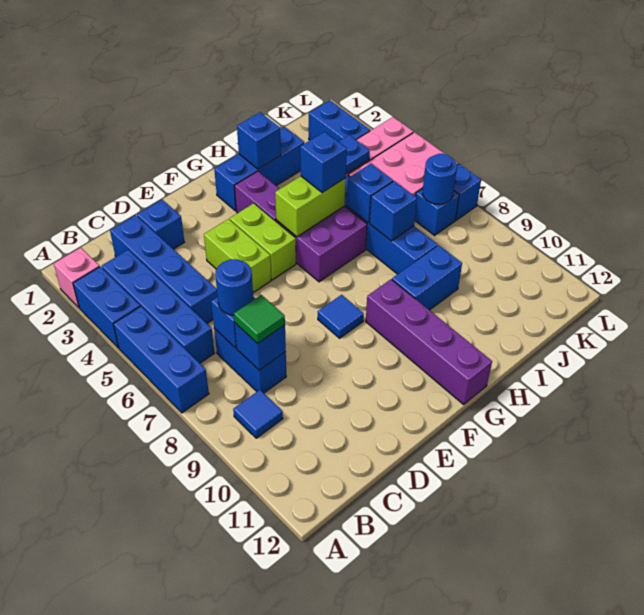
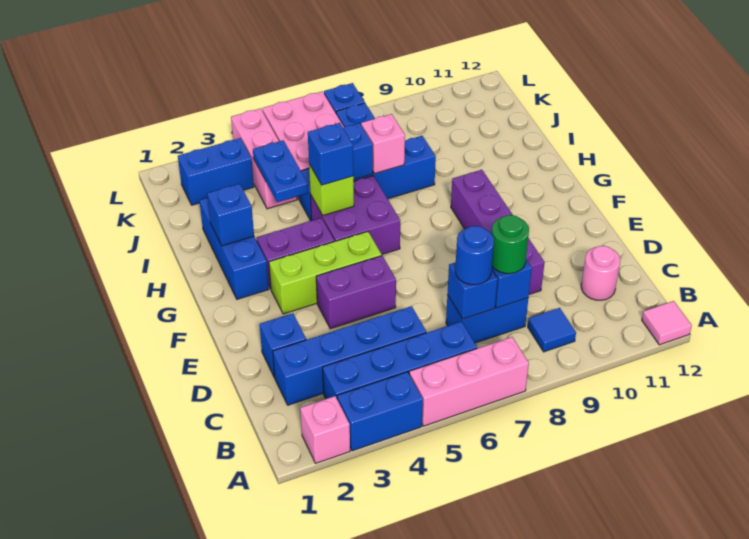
blue brick A5:A7 level 1 -> pink brick A5:A7 level 1
none -> pink tile A12 level 1
green tile C8 level 3 -> green round brick C8 level 3
none -> pink round brick C11 level 1
lime brick E4:E5 level 1 -> purple brick E4:E5 level 1
lime brick F4:F5 level 1 -> lime brick F3:F5 level 1
blue tile F8 level 1 -> none
lime brick G5:H5 level 2 -> lime brick H5 level 2
purple brick G9:G12 level 1 -> purple brick D9:G9 level 1
blue brick H9:I9 level 1 -> none
blue brick I7 level 2 -> pink brick I7 level 2
blue round brick K7 level 2 -> none

